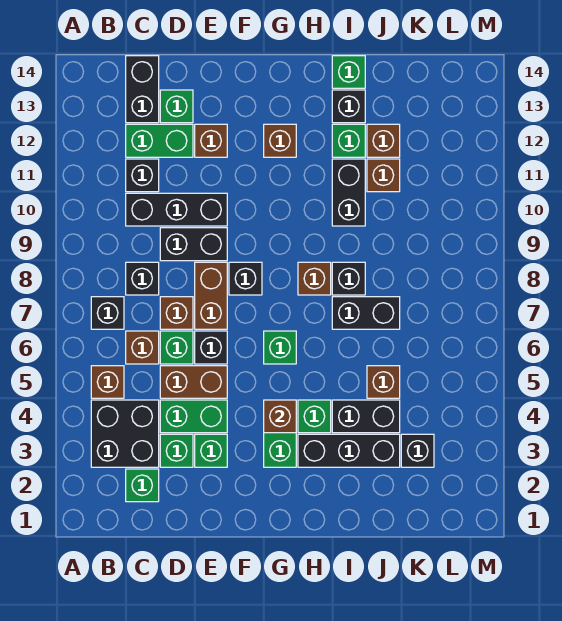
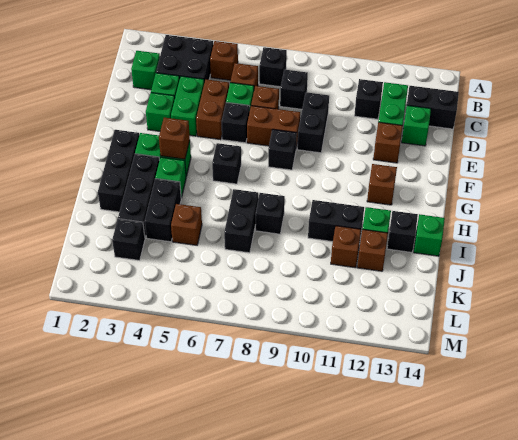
black brick C10:E10 level 1 -> black brick G2:I2 level 1
green brick G6 level 1 -> black brick G6 level 1
brown brick H8 level 1 -> none

